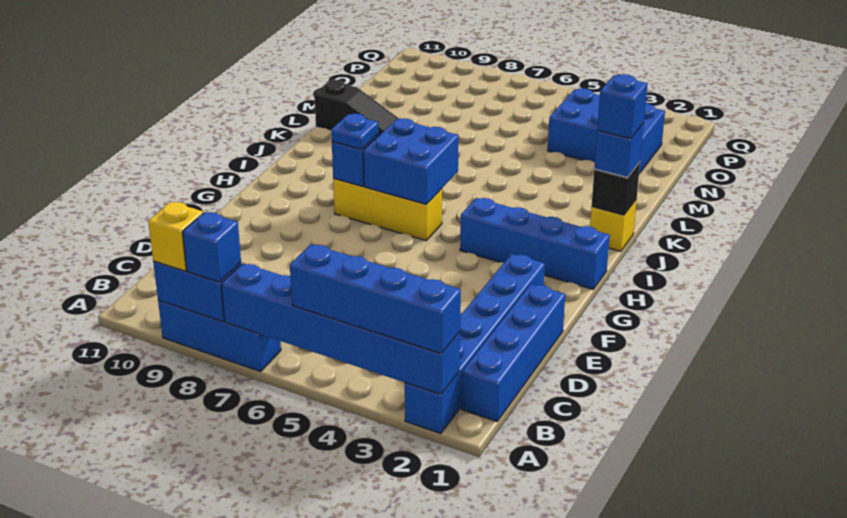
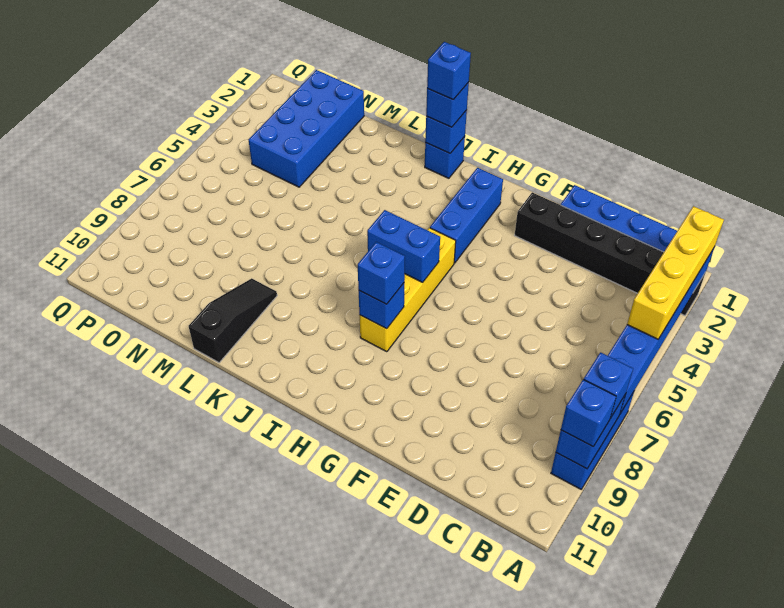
blue brick A2:F2 level 1 -> black brick A2:F2 level 1
blue brick A2:A5 level 3 -> yellow brick A2:A5 level 3
yellow brick A9 level 3 -> blue brick A9 level 3
blue brick H1:H4 level 1 -> blue brick H2:H4 level 1
yellow brick H6:H8 level 1 -> yellow brick H5:H8 level 1
blue brick H6:I7 level 2 -> blue brick H6:I6 level 2
blue plate H8 level 3 -> blue brick H8 level 3
yellow brick J1 level 1 -> blue brick J1 level 1
black brick J1 level 2 -> blue brick J1 level 2
blue brick N2:O4 level 1 -> blue brick N1:O4 level 1

